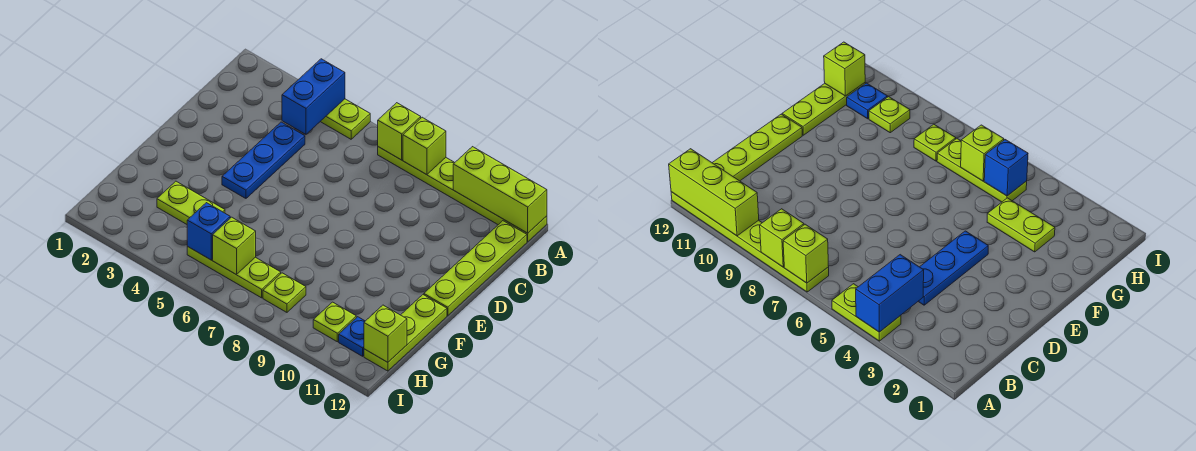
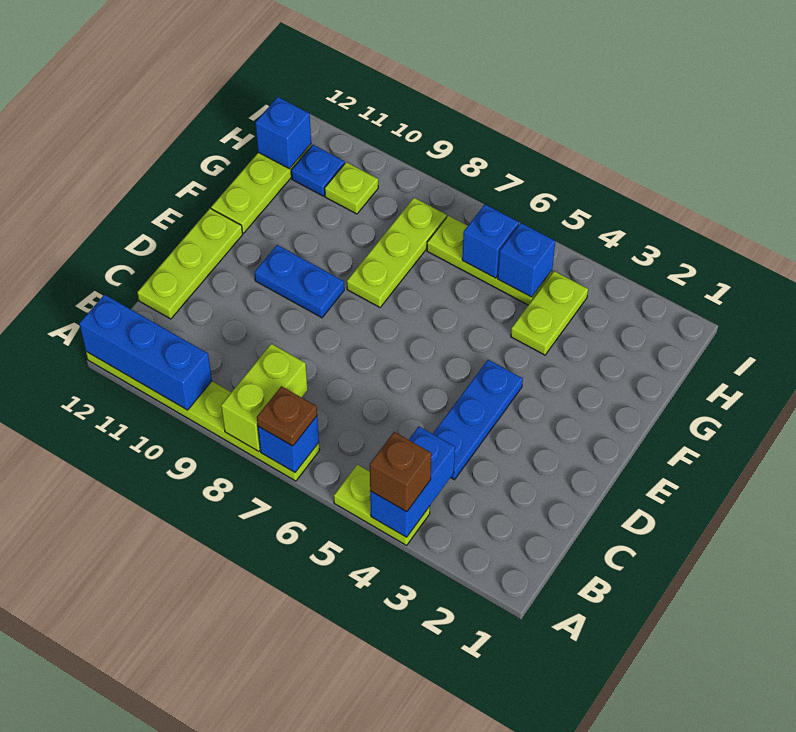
none -> brown brick A4 level 3
lime brick A7 level 2 -> blue brick A7 level 2
none -> brown plate A7 level 3
lime brick A8 level 2 -> lime brick A8:B8 level 2
lime brick A10:A12 level 2 -> blue brick A10:A12 level 2
lime plate B12:E12 level 1 -> lime plate C12:E12 level 1
none -> blue plate E9:E10 level 1
lime plate G3:G4 level 1 -> lime plate G4:H4 level 1
lime brick H6 level 2 -> blue brick H6 level 2
lime plate H8 level 1 -> lime plate F8:H8 level 1
lime brick H12 level 2 -> blue brick H12 level 2

